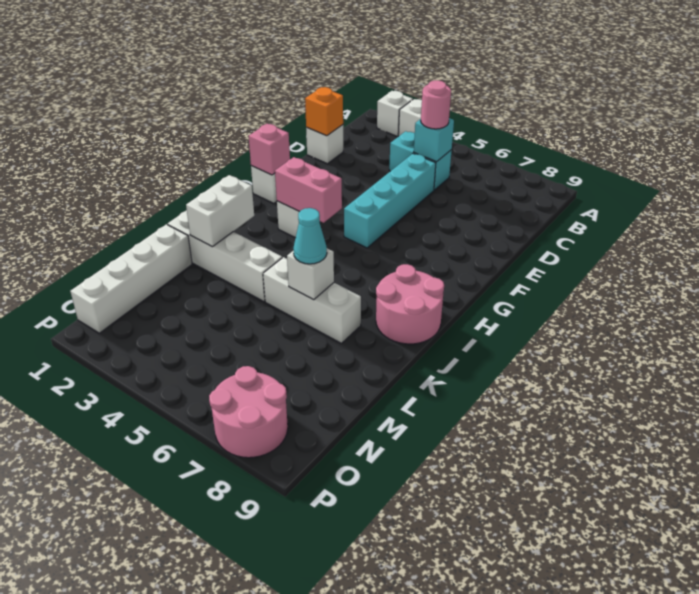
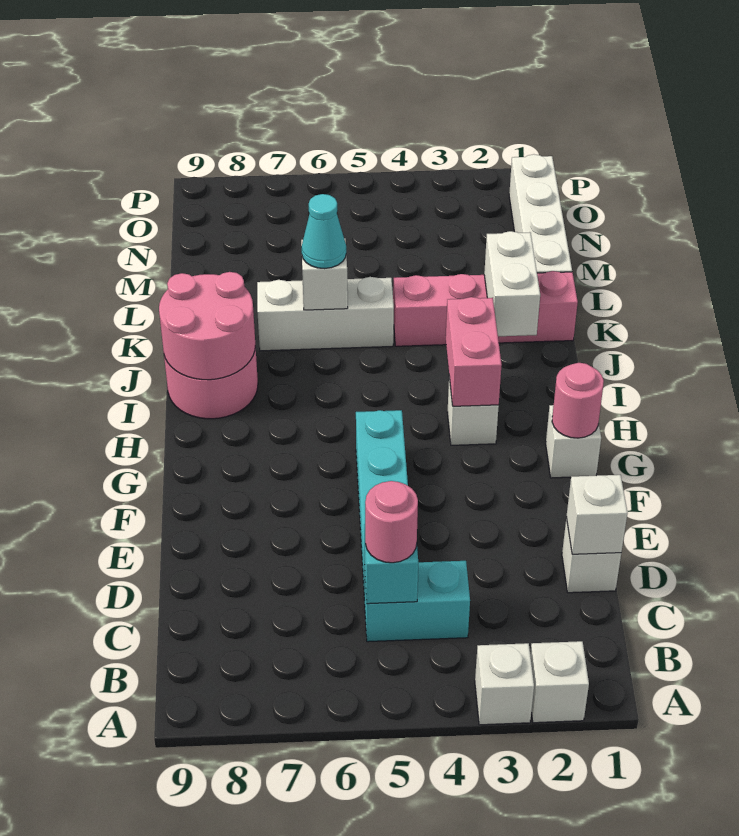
orange brick D1 level 2 -> white brick D1 level 2
pink brick G1 level 2 -> pink round brick G1 level 2
pink brick H3:H4 level 2 -> pink brick H3:I3 level 2
white brick K1:K4 level 1 -> pink brick K1:K4 level 1
pink round brick O7:P8 level 1 -> pink round brick I8:J9 level 2

